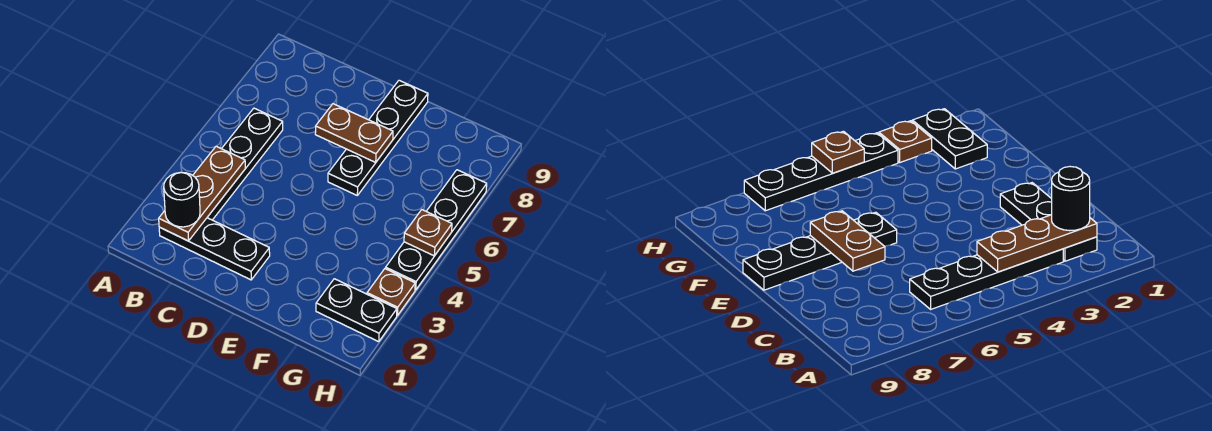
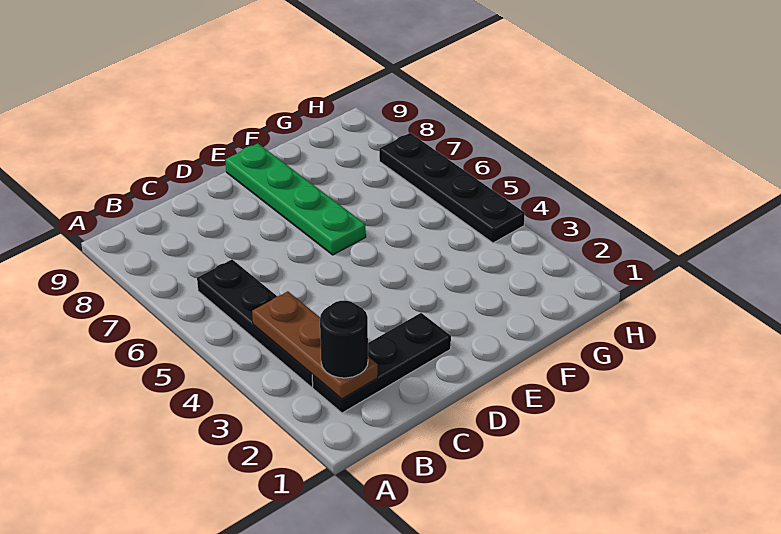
brown plate D7:E7 level 2 -> none
black plate E6:E9 level 1 -> green plate E6:E9 level 1
black plate G2:H2 level 1 -> none
brown plate H3 level 1 -> none
brown plate H5 level 2 -> none

